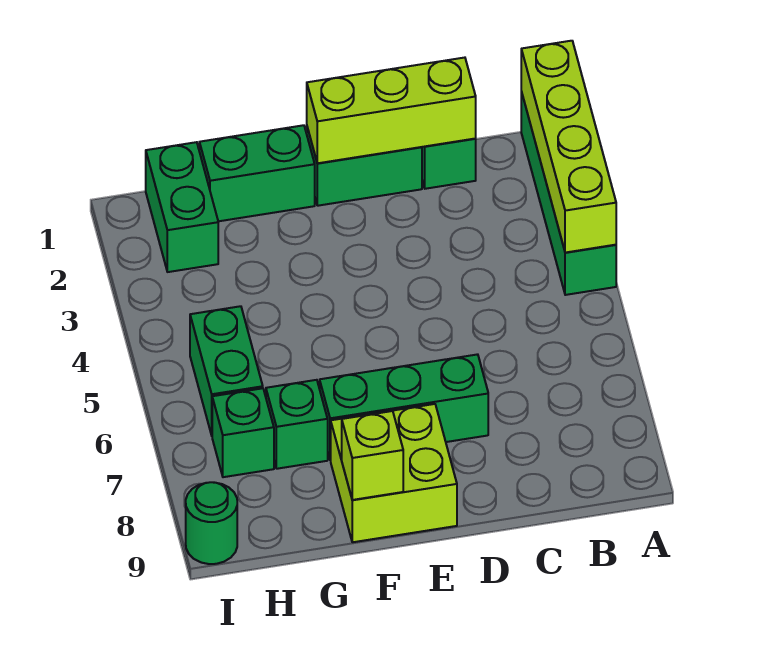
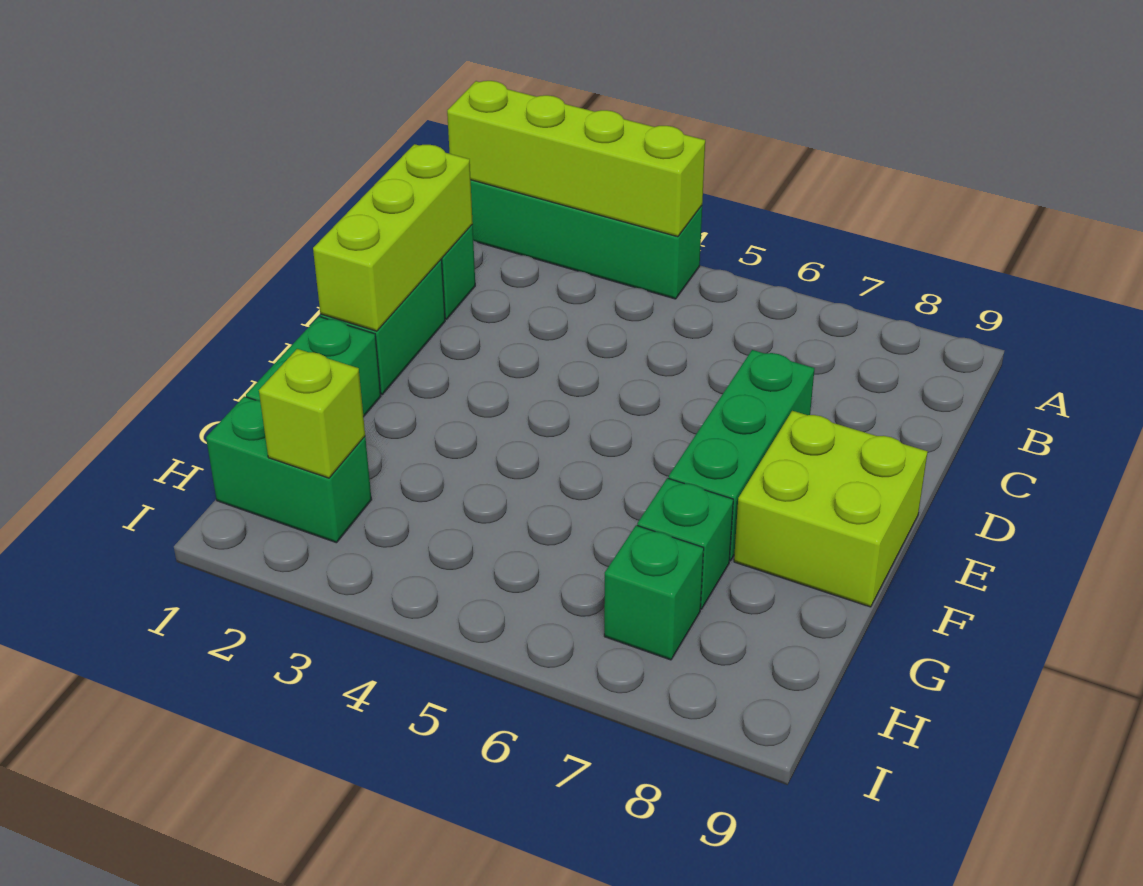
lime brick F9 level 2 -> lime brick H2 level 2
green brick H5:H6 level 1 -> none
green round brick I9 level 1 -> none

